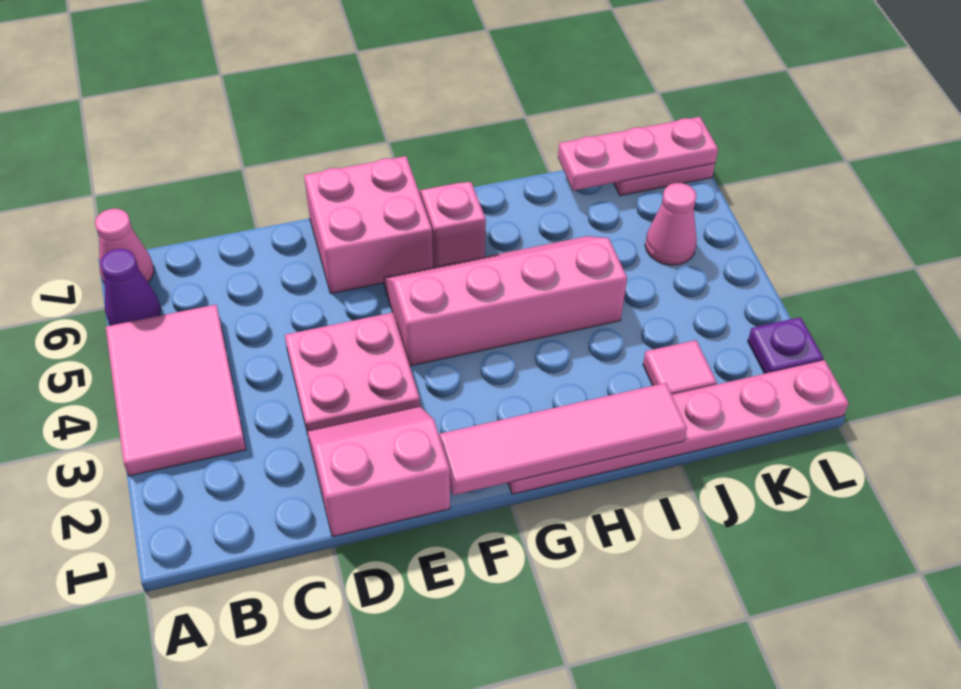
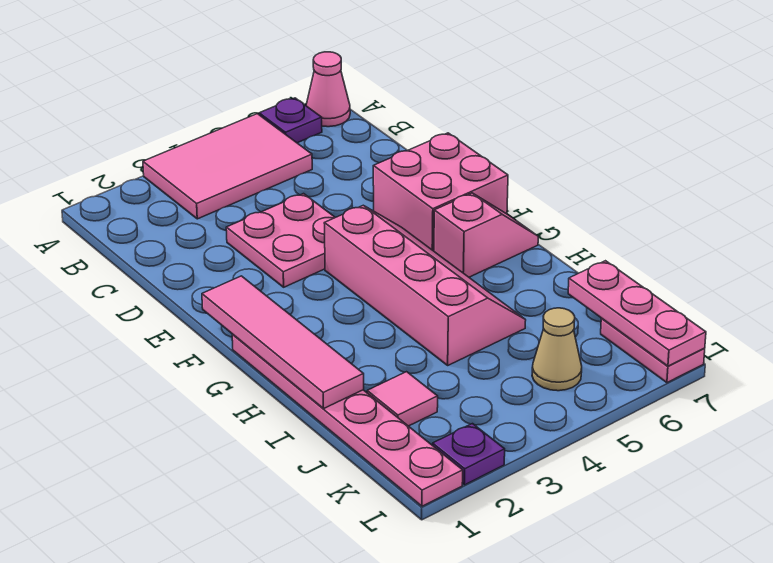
purple cone A6 level 1 -> purple plate A6 level 1
pink slope D1:E2 level 1 top 1 -> none
pink cone K5 level 1 -> tan cone K5 level 1

